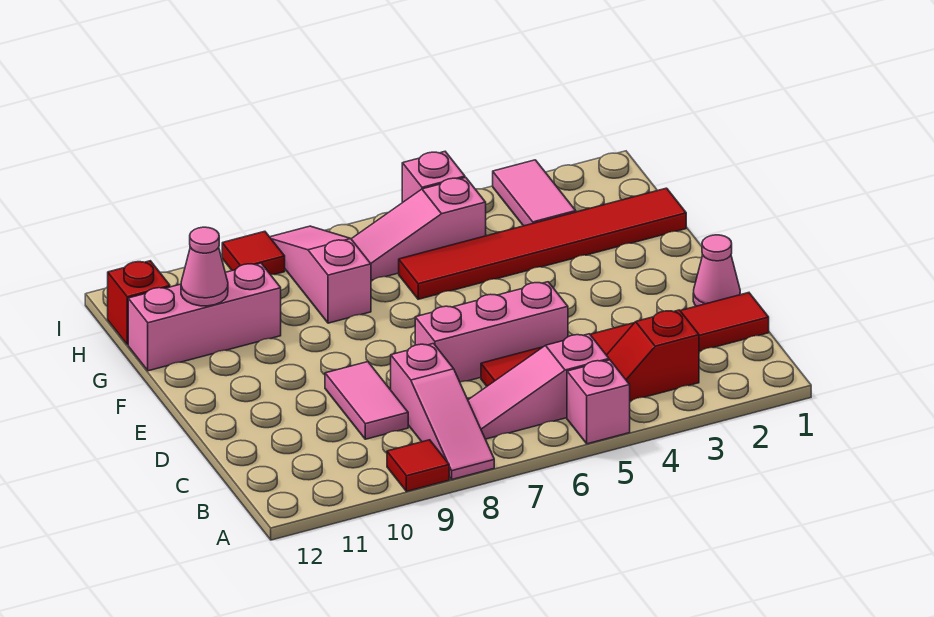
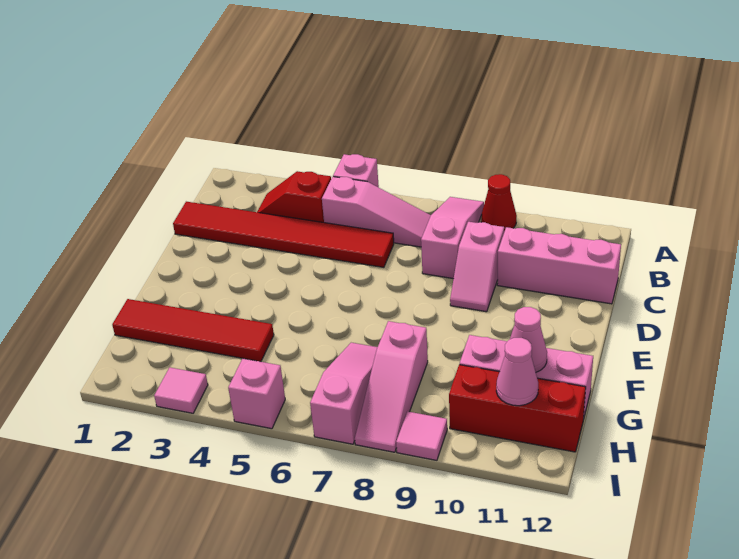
red tile A9 level 1 -> red cone A9 level 1
red slope B3:B4 level 1 top 3 -> red slope B3:B4 level 1 top 4
pink tile C9:D9 level 1 -> pink slope C9:D9 level 1 top C
pink cone D1 level 1 -> pink cone H11 level 2
pink brick D5:D7 level 1 -> pink brick C10:C12 level 1
red tile G1:G6 level 1 -> red tile G1:G4 level 1
pink tile H3:I3 level 1 -> pink tile I3 level 1
pink slope H5:H7 level 1 top 5 -> pink slope G7:I7 level 1 top I
red brick H12 level 1 -> red brick H10:H12 level 1
red tile I9 level 1 -> pink tile I9 level 1

